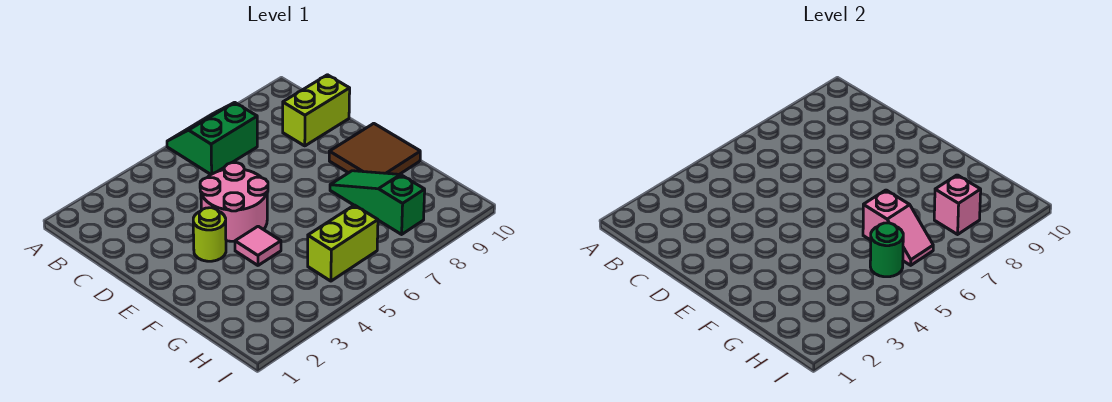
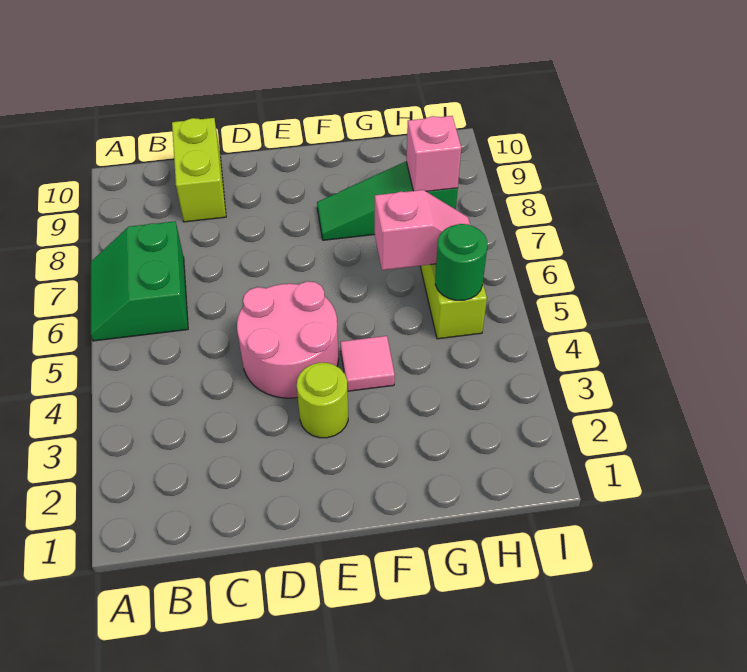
brown tile E9:F10 level 1 -> none

